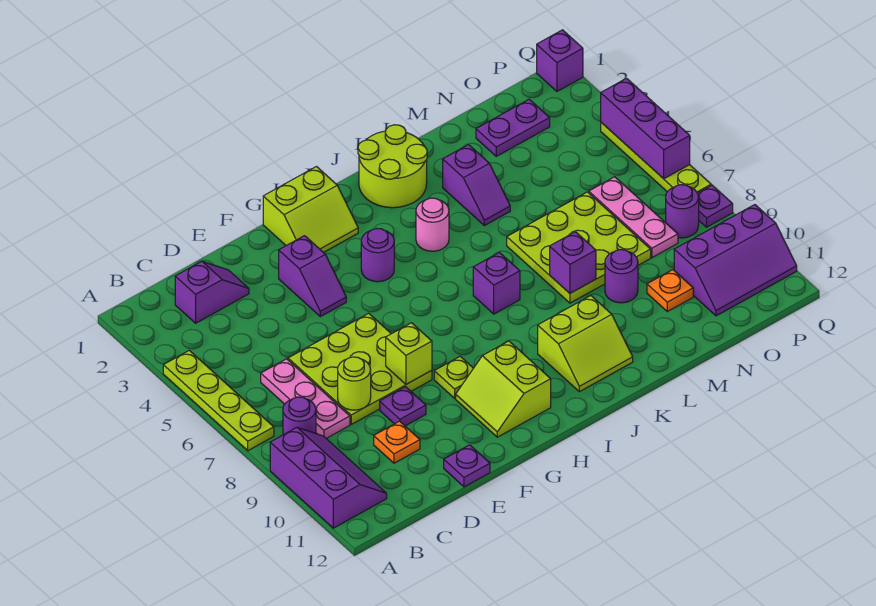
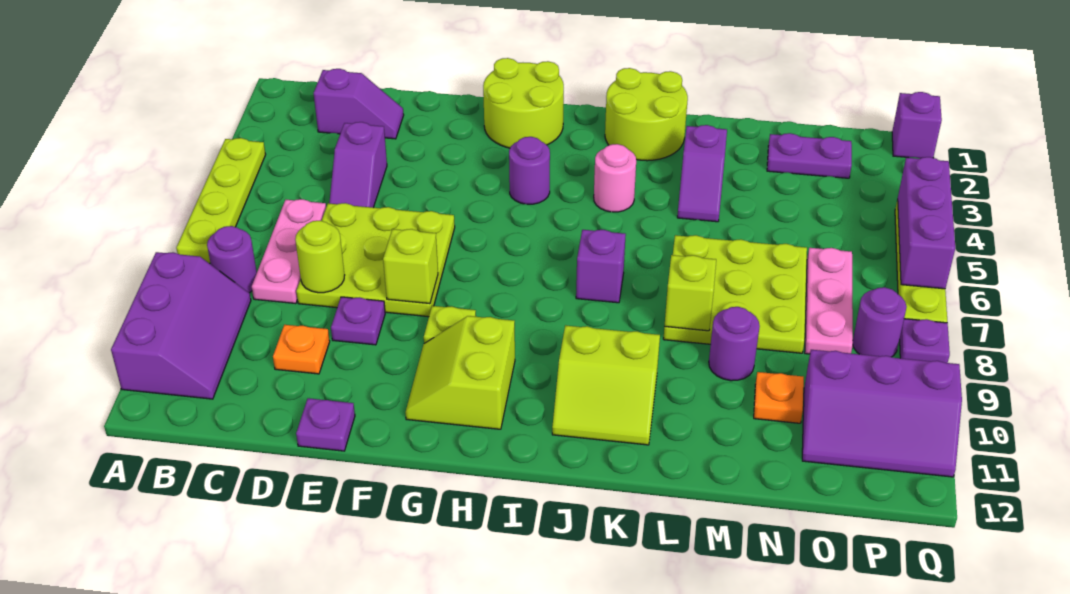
purple slope F3:F4 level 1 top 3 -> purple slope D4:D5 level 1 top 4
lime slope G1:H2 level 1 top 1 -> lime round brick G1:H2 level 1
purple brick L8 level 2 -> lime brick L8 level 2

